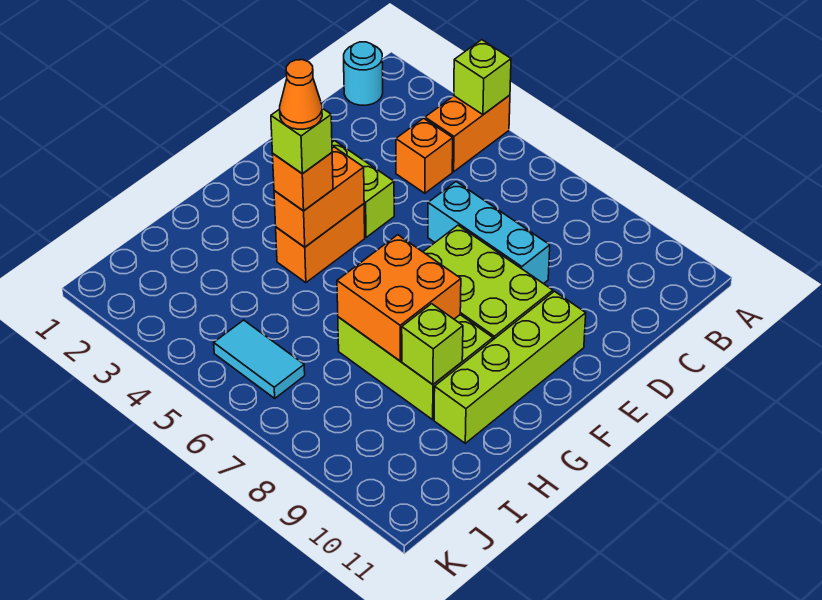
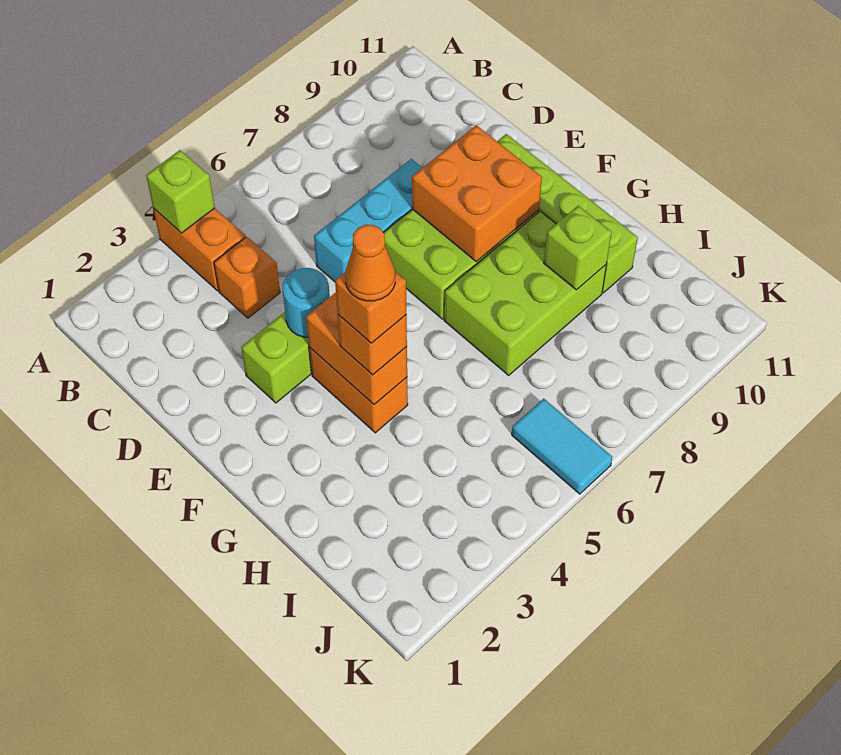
cyan round brick B1 level 1 -> cyan round brick E4 level 2
lime brick G4 level 4 -> orange brick G4 level 4
orange brick G7:H8 level 2 -> orange brick E8:F9 level 2
cyan tile J5:J6 level 1 -> cyan tile J6:K6 level 1

